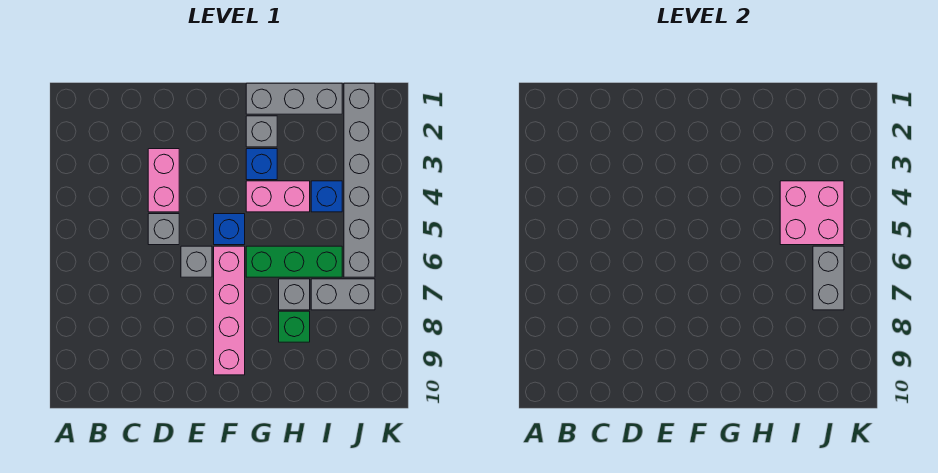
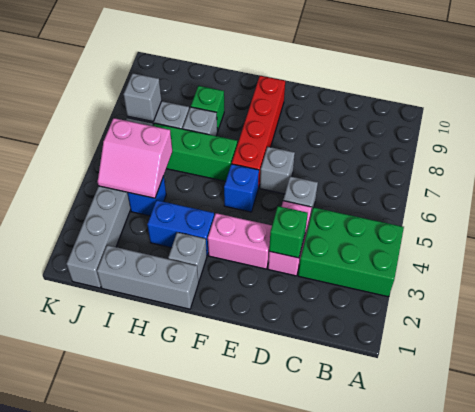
none -> green brick A3:C4 level 1
none -> green brick D3 level 2
pink brick F6:F9 level 1 -> red brick F6:F9 level 1
blue brick G3 level 1 -> blue brick G3:H3 level 1
pink brick G4:H4 level 1 -> pink brick E3:F3 level 1
pink brick I4:J5 level 2 -> pink slope I4:J5 level 2 top 5
grey brick J6:J7 level 2 -> grey brick J7 level 2

